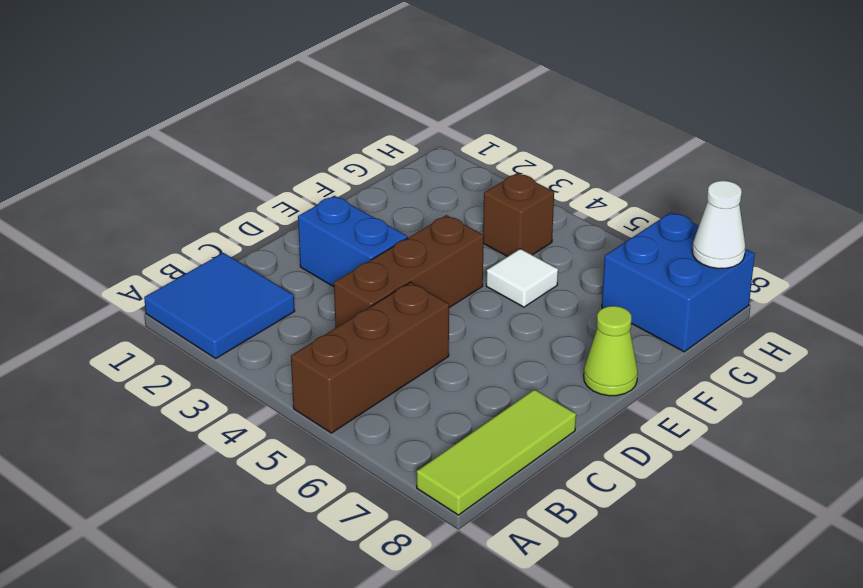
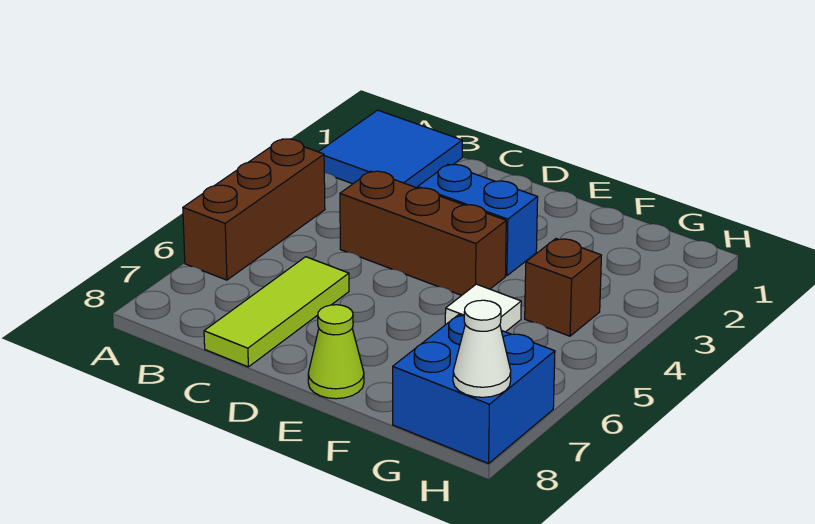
brown brick A5:C5 level 1 -> brown brick A4:A6 level 1
lime tile A8:C8 level 1 -> lime tile C6:C8 level 1
blue brick D2:D3 level 1 -> blue brick D3:E3 level 1

